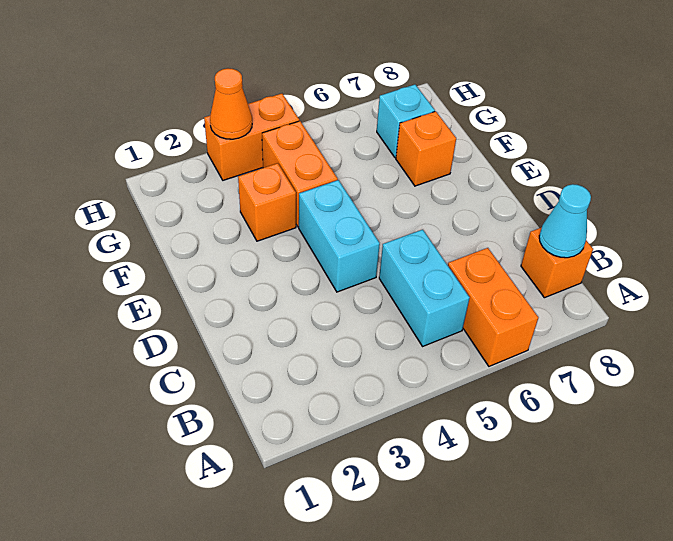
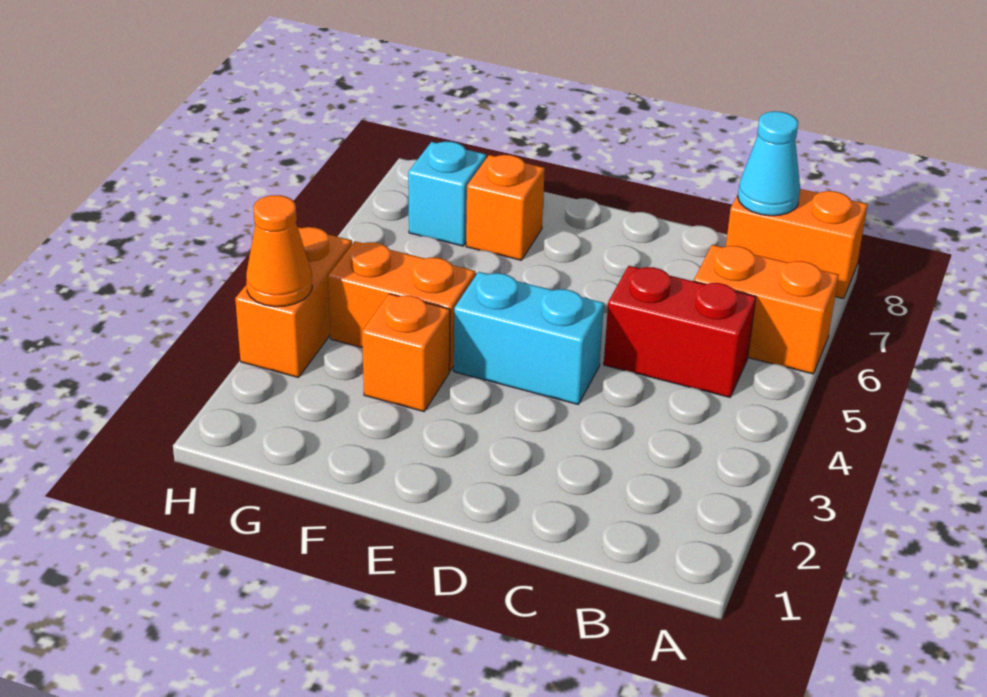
cyan brick B5:C5 level 1 -> red brick B5:C5 level 1
orange brick B8 level 1 -> orange brick A8:B8 level 1

